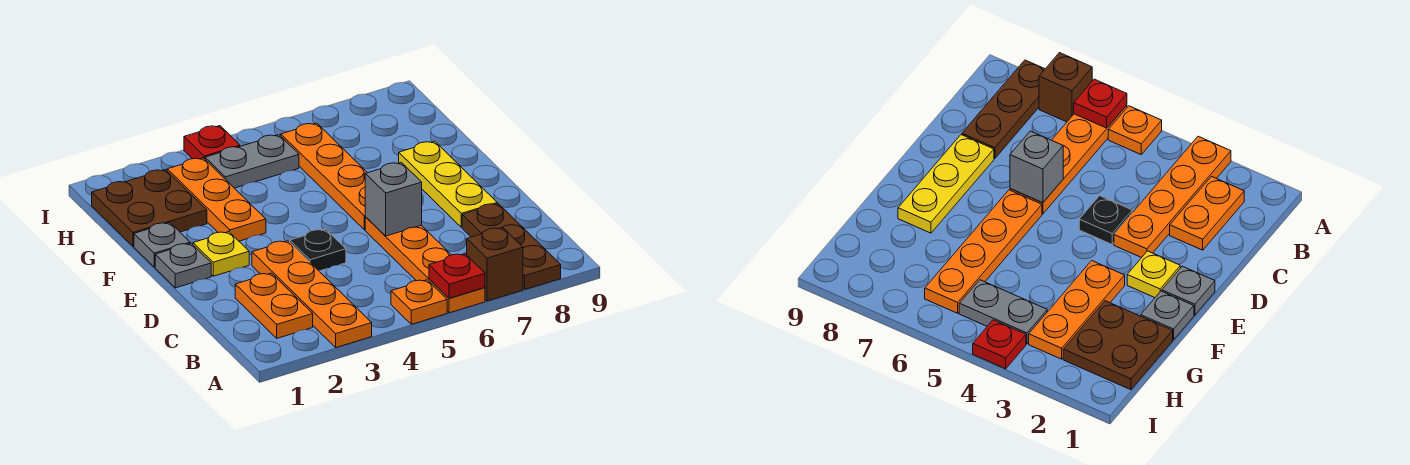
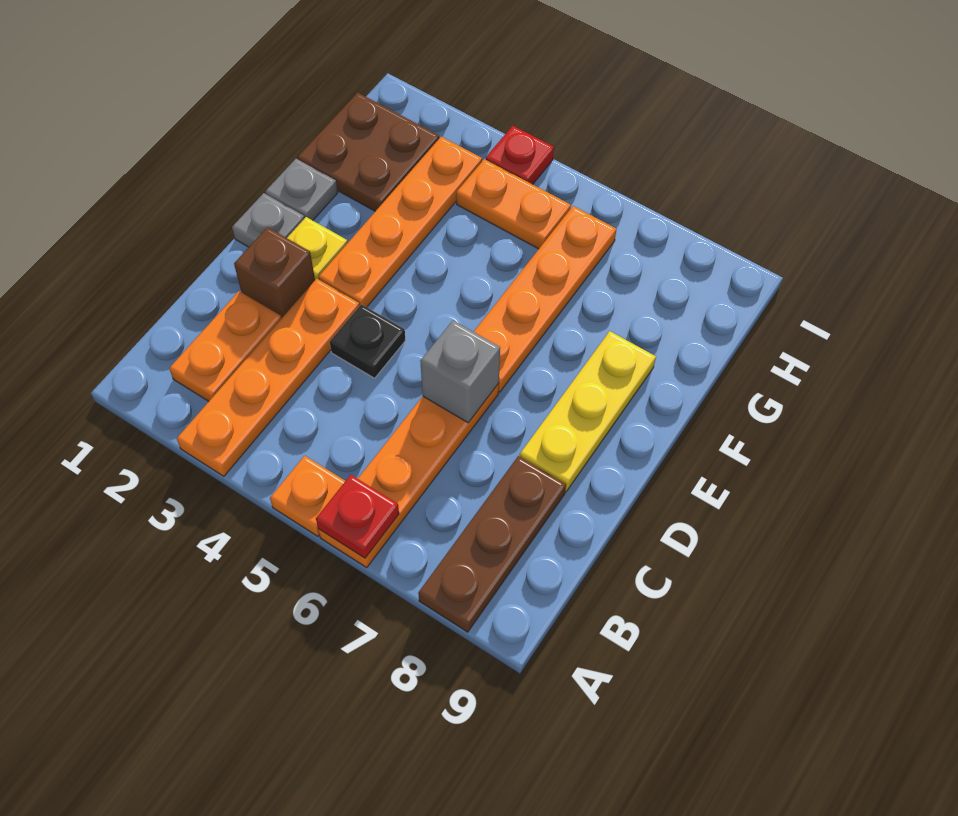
brown brick A7 level 1 -> brown brick D2 level 1
orange plate F3:H3 level 1 -> orange plate E3:H3 level 1
grey plate H4:H5 level 1 -> orange plate H4:H5 level 1

